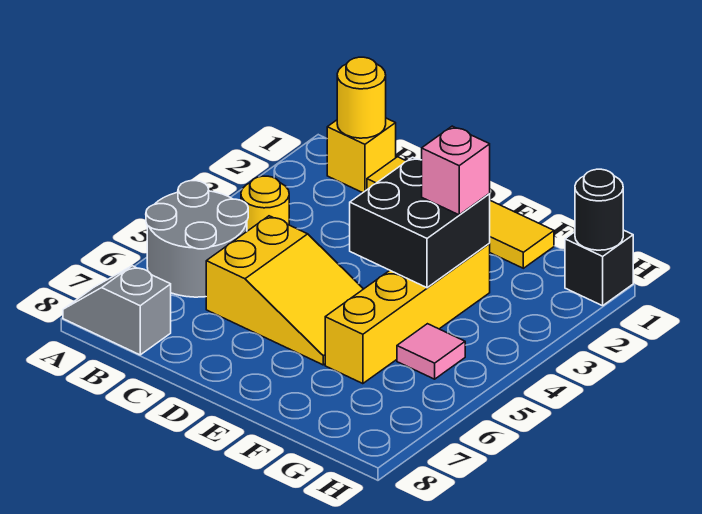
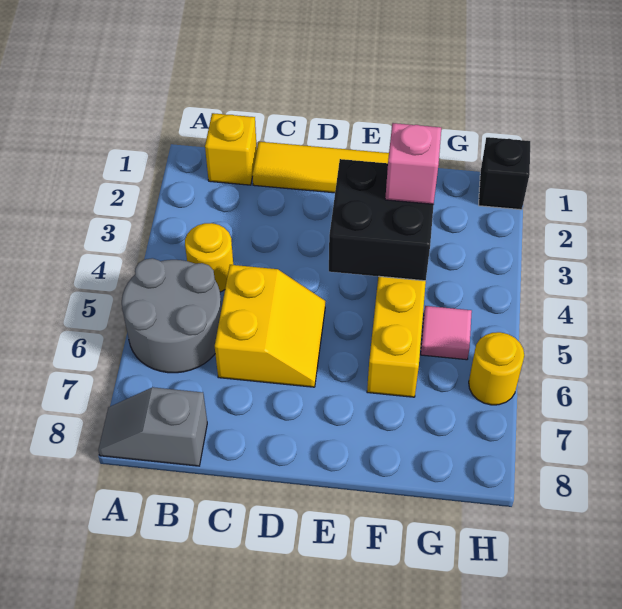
yellow round brick B1 level 2 -> yellow round brick H6 level 1
yellow slope C5:E6 level 1 top C -> yellow slope C5:D6 level 1 top C
black round brick H1 level 2 -> none

